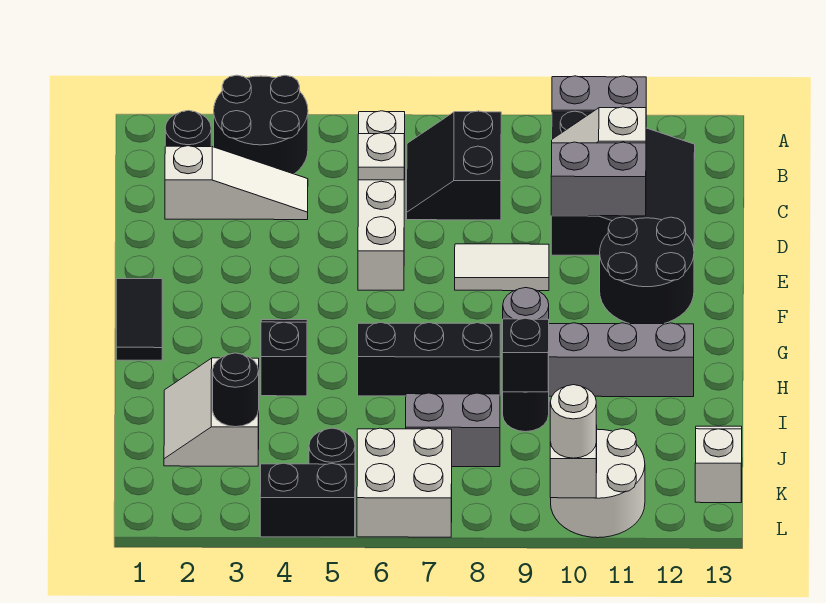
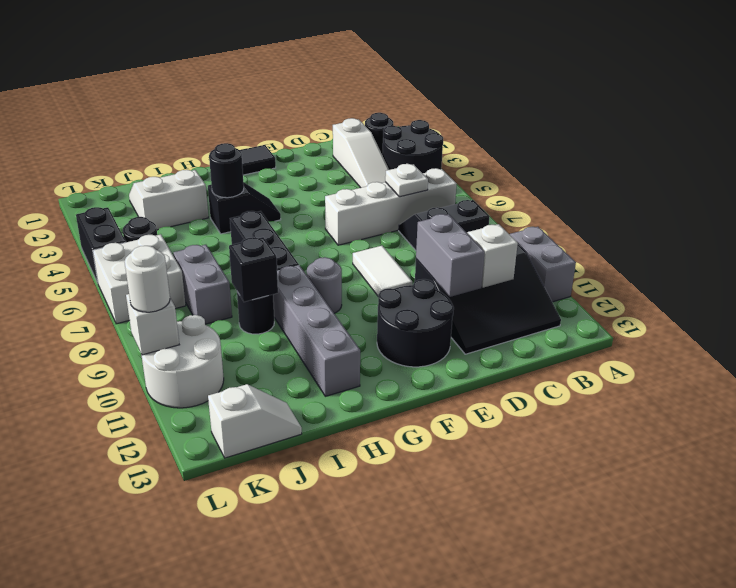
black round brick J3 level 2 -> black round brick H4 level 2

